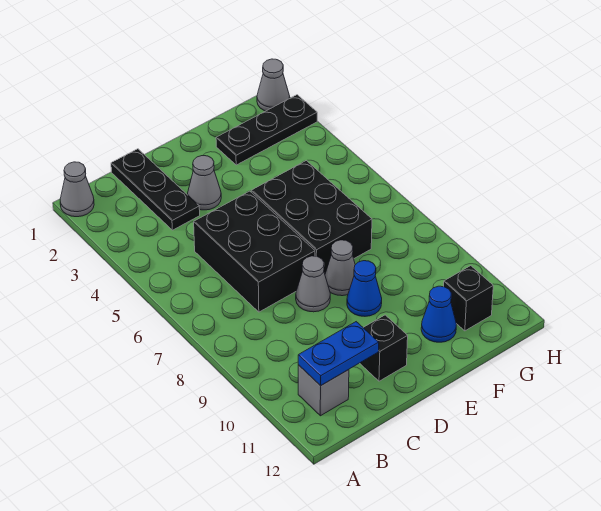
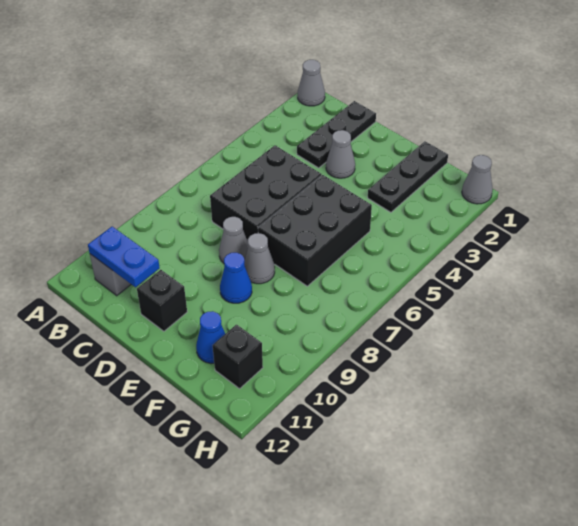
black plate F2:H2 level 1 -> black plate F1:F3 level 1

